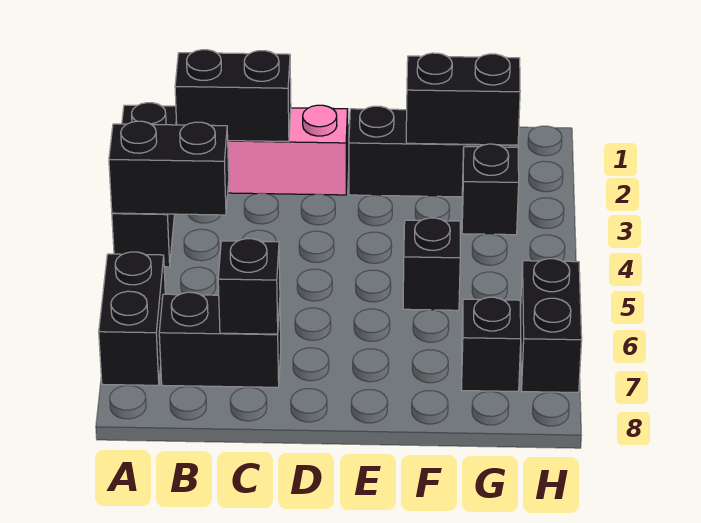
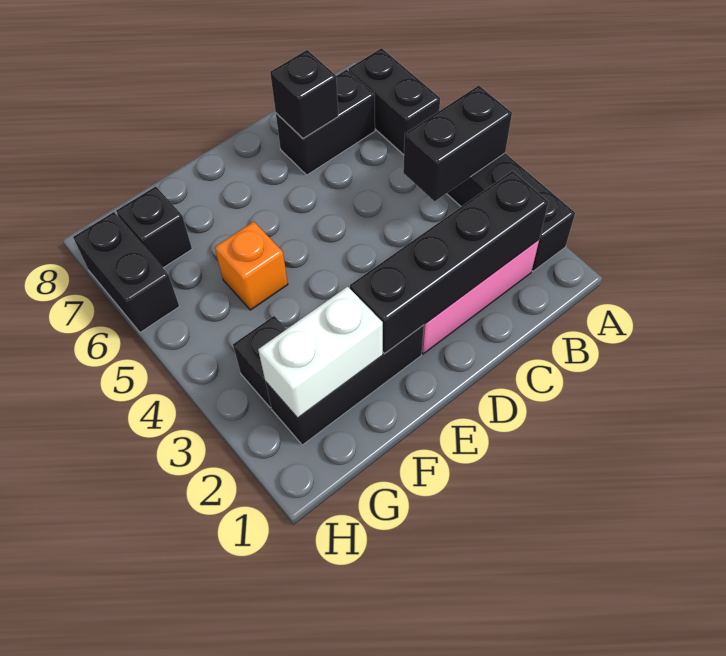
black brick B2:C2 level 2 -> black brick B2:E2 level 2
black brick F2:G2 level 2 -> white brick F2:G2 level 2
black brick F5 level 1 -> orange brick F5 level 1

